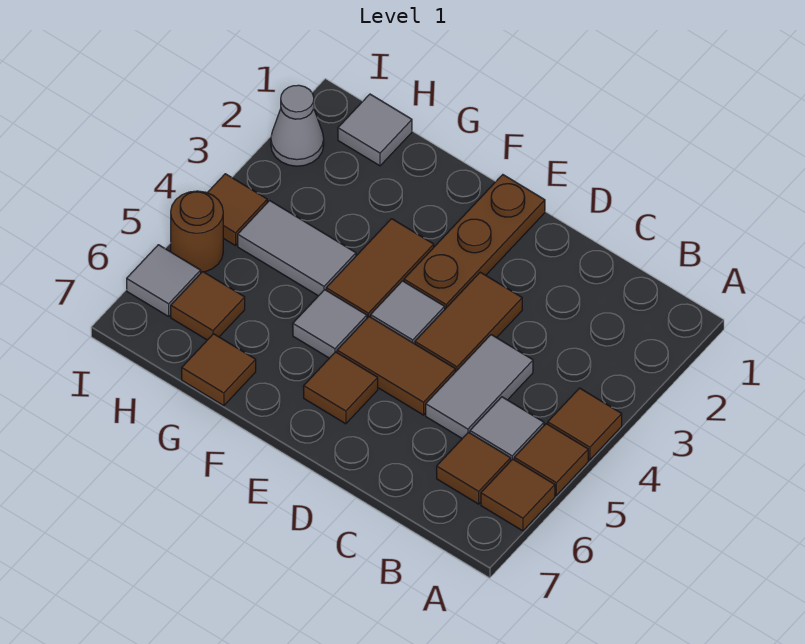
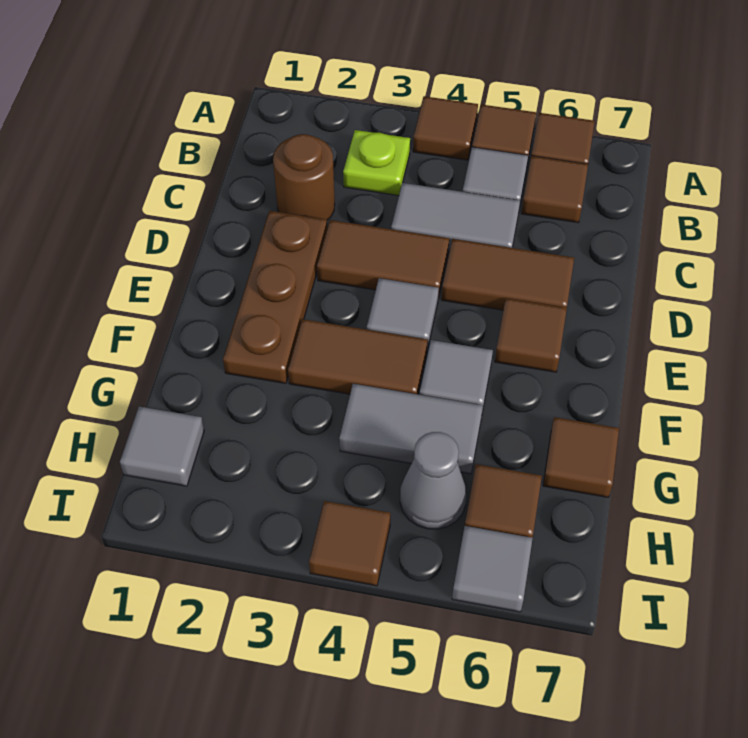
none -> lime plate B3 level 1
brown tile D5:E5 level 1 -> brown tile D5:D6 level 1
brown plate E1:E3 level 1 -> brown plate D2:F2 level 1
grey tile G4:H4 level 1 -> grey tile G4:G5 level 1
grey cone I2 level 1 -> grey cone H5 level 1
brown round brick I5 level 1 -> brown round brick C2 level 1

